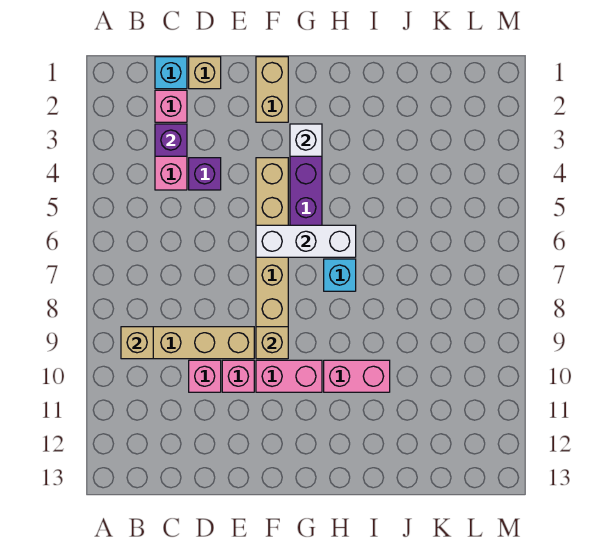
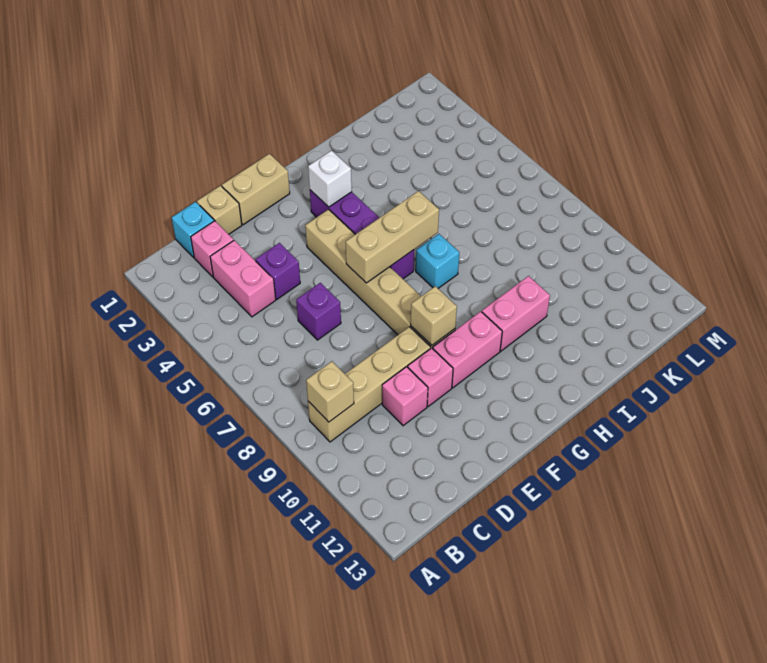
purple brick C3 level 2 -> purple brick D6 level 1
tan brick F1:F2 level 1 -> tan brick E1:F1 level 1
white brick F6:H6 level 2 -> tan brick F6:H6 level 2

